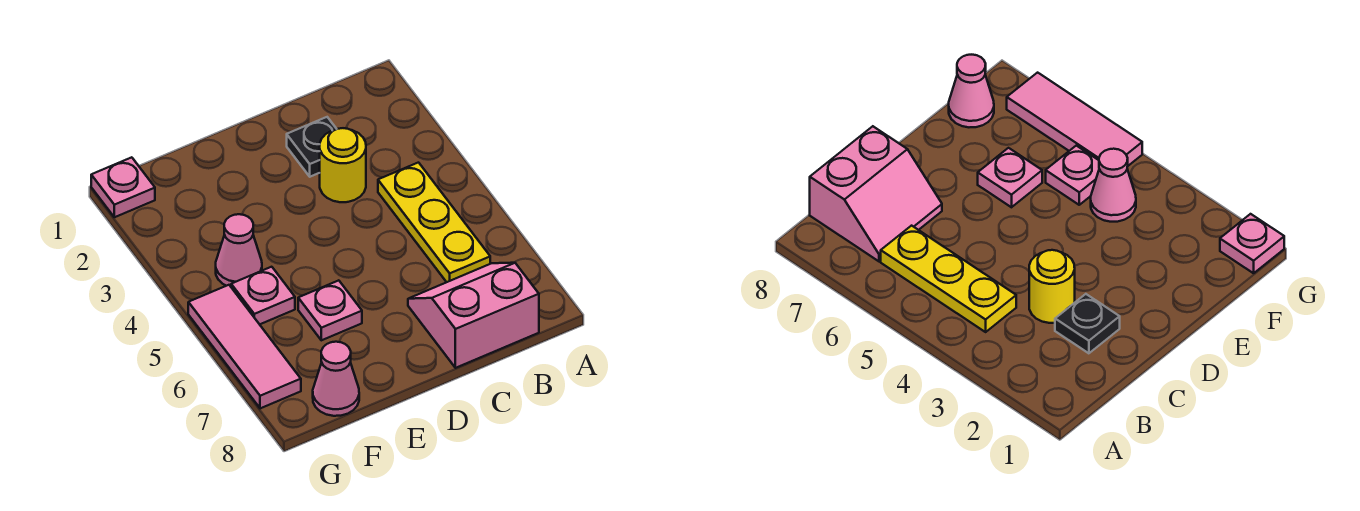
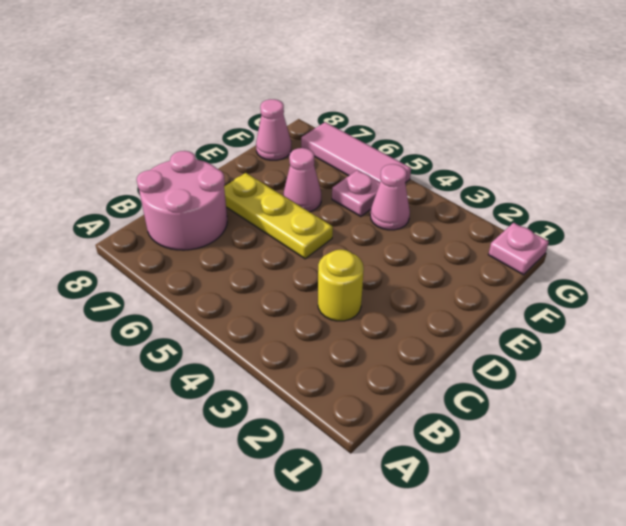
yellow plate B4:B6 level 1 -> yellow plate D5:D7 level 1
pink slope B7:C8 level 1 top 8 -> pink round brick B7:C8 level 1
black plate C2 level 1 -> none
pink plate E6 level 1 -> pink cone E6 level 1

